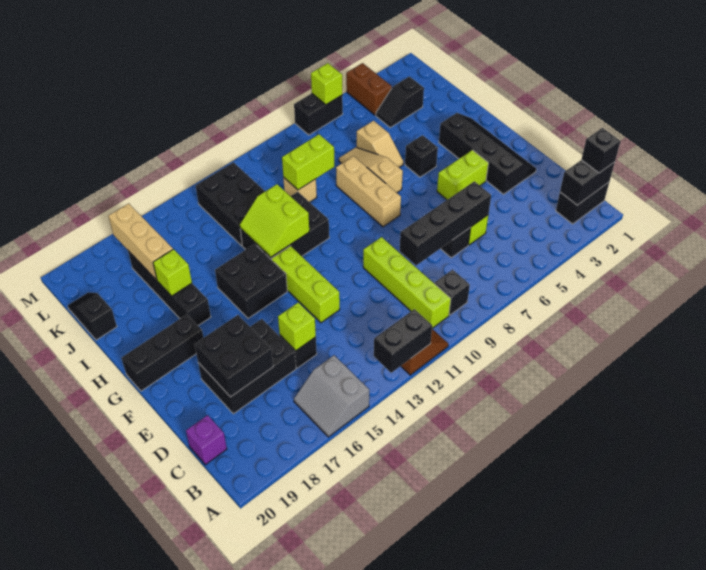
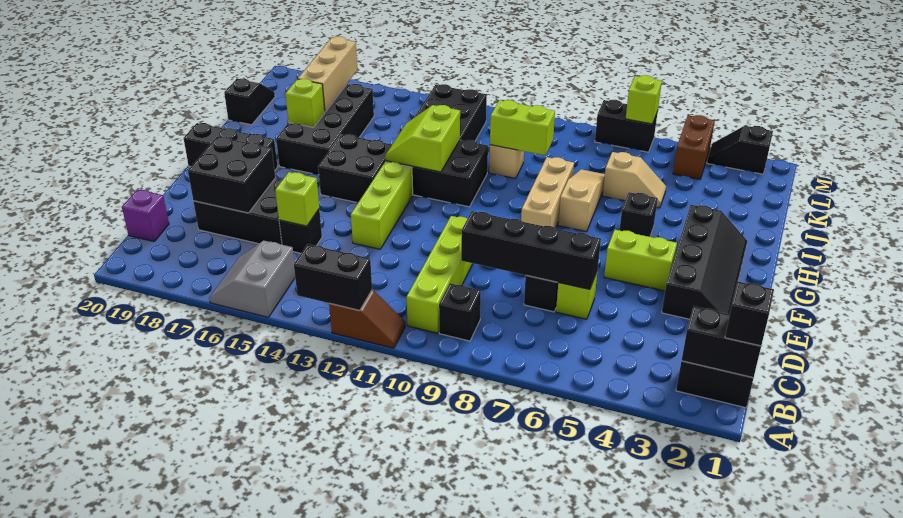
black brick H17:K17 level 1 -> black brick H16:K17 level 1
tan slope I6:J6 level 1 top J -> tan slope J5:J6 level 1 top 6
black slope K3:K4 level 1 top 3 -> black slope M2:M3 level 1 top 2

